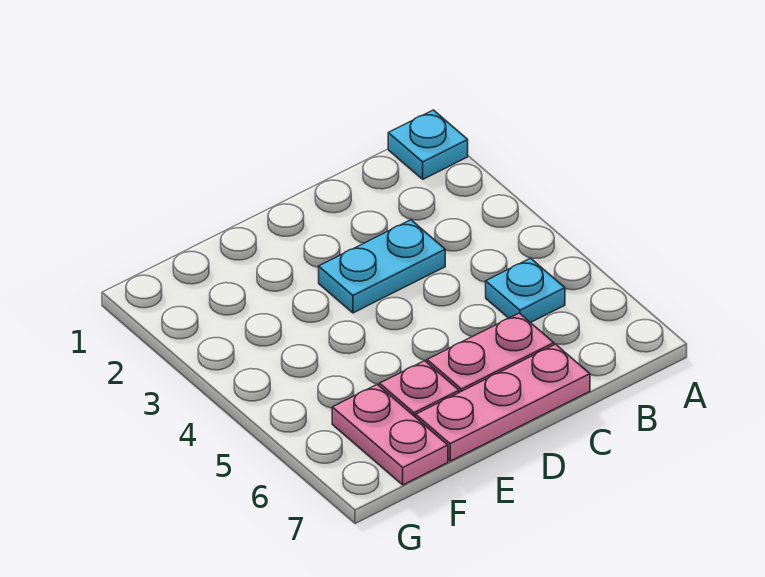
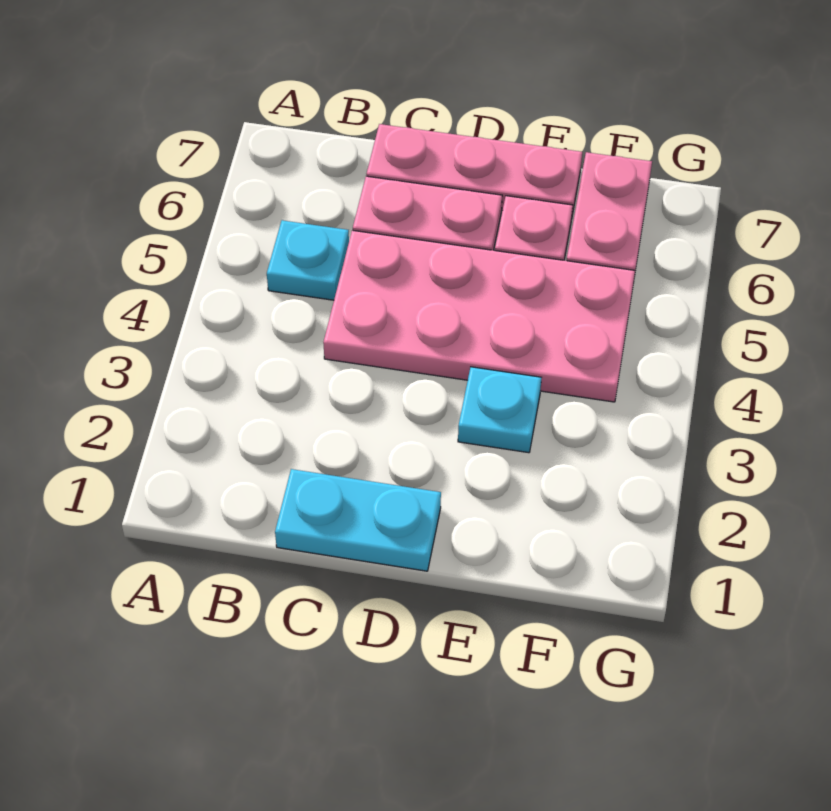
cyan plate A1 level 1 -> cyan plate E3 level 1
cyan plate C3:D3 level 1 -> cyan plate C1:D1 level 1
none -> pink plate C4:F5 level 1

